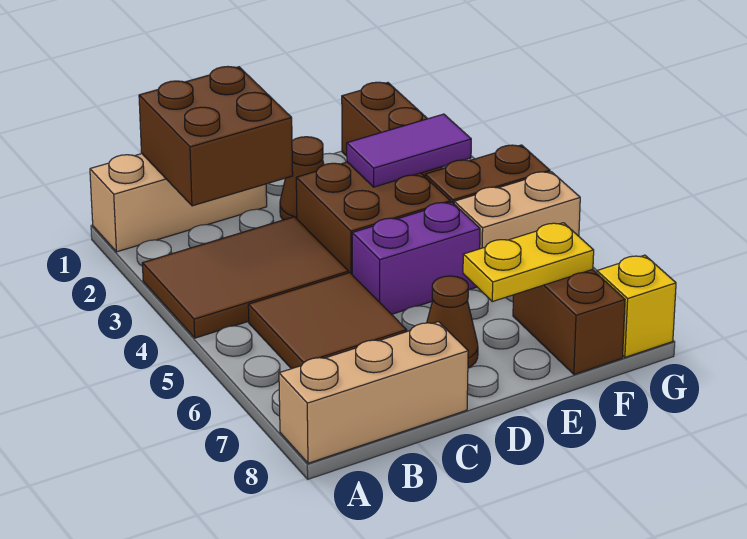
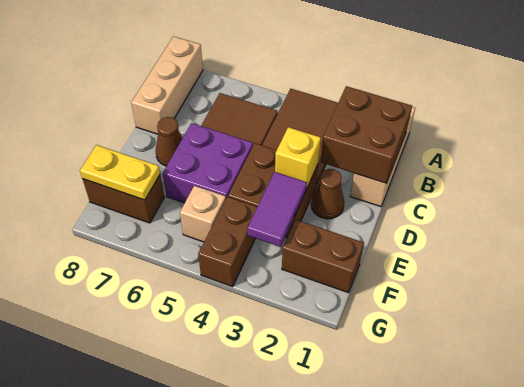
purple brick D5:E5 level 1 -> purple brick D5:E6 level 1
yellow plate E7:F7 level 2 -> yellow plate F7:F8 level 2
tan brick F5:G5 level 1 -> tan brick F5 level 1
yellow brick G8 level 1 -> yellow brick D3 level 2

